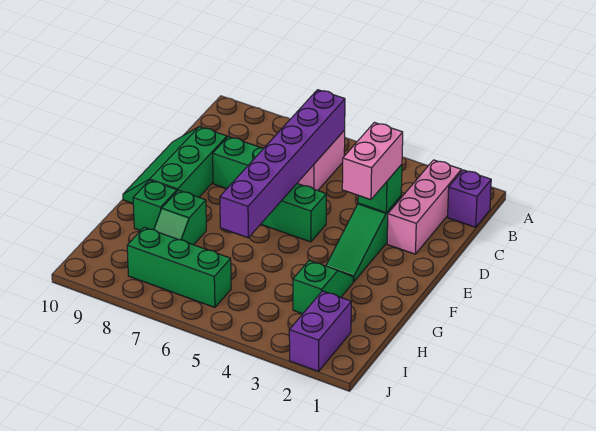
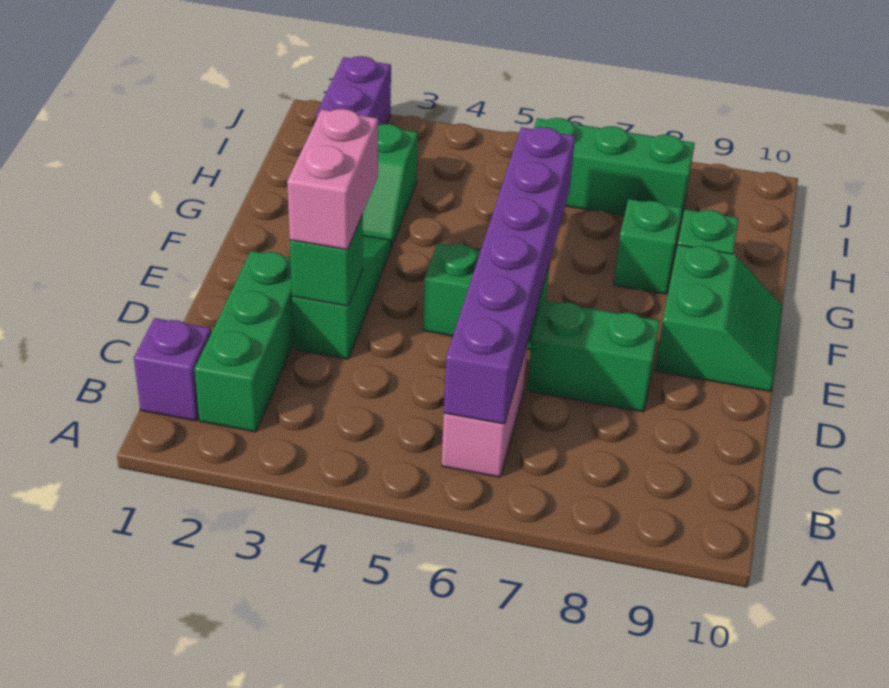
pink brick B2:D2 level 1 -> green brick B2:D2 level 1
green slope D9:F10 level 1 top 9 -> green slope E9:F10 level 1 top 9

